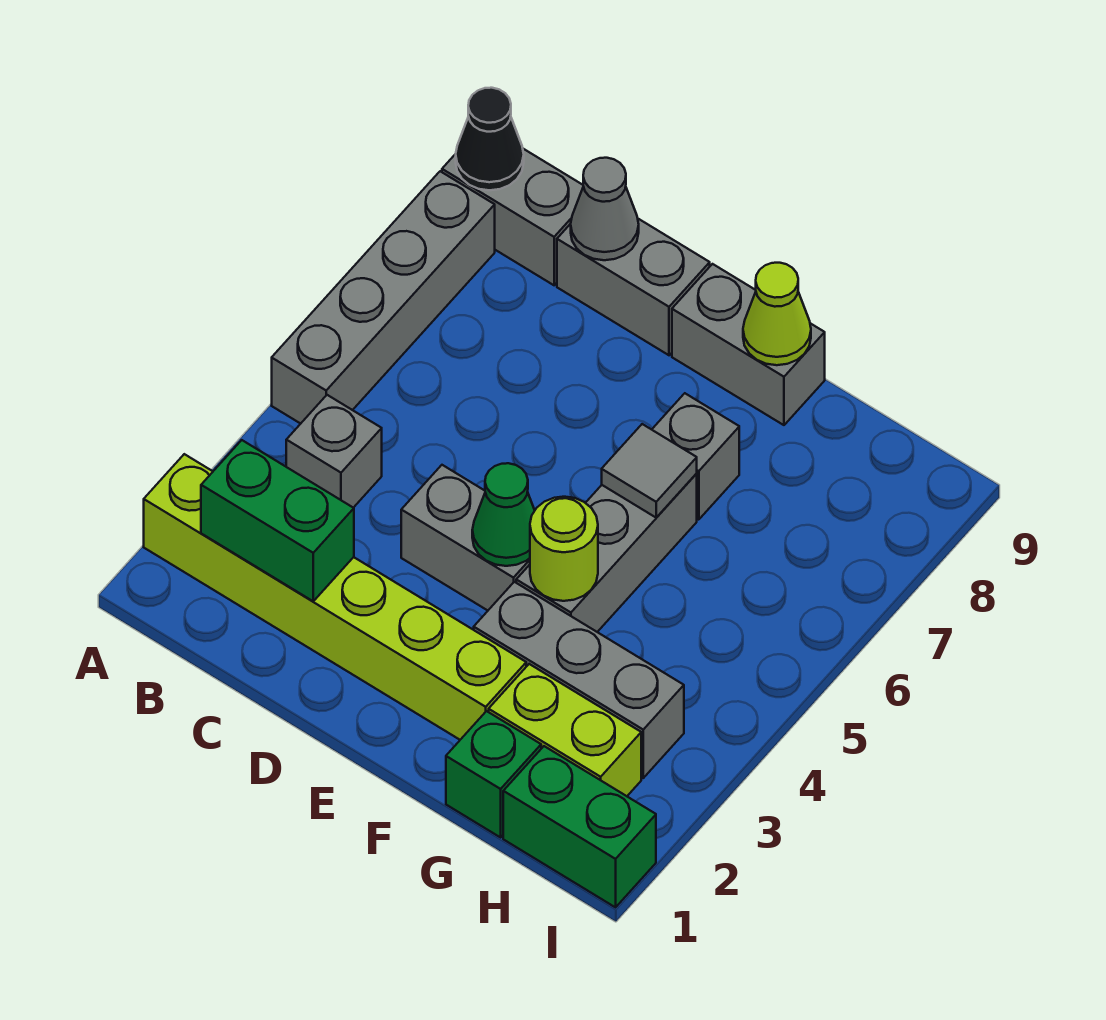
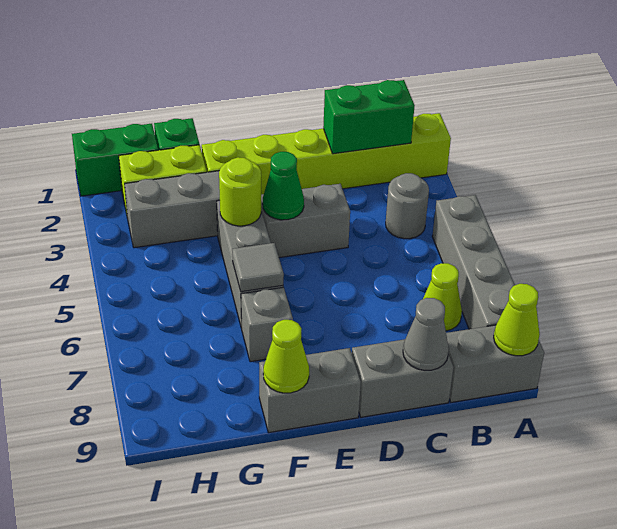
black cone A9 level 2 -> lime cone A9 level 2
grey brick B4 level 1 -> grey round brick B4 level 1
none -> lime cone B7 level 1

